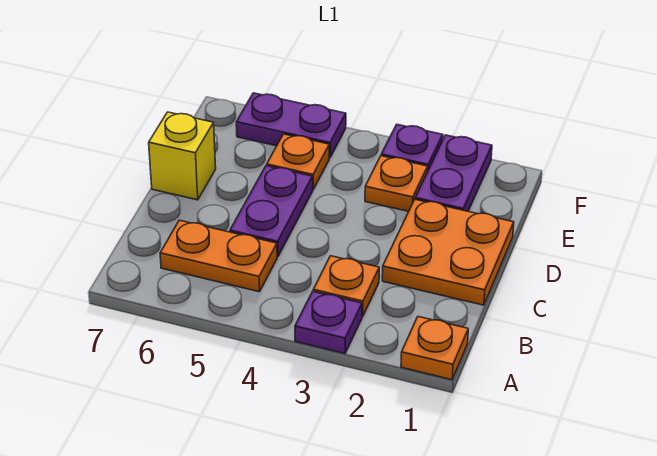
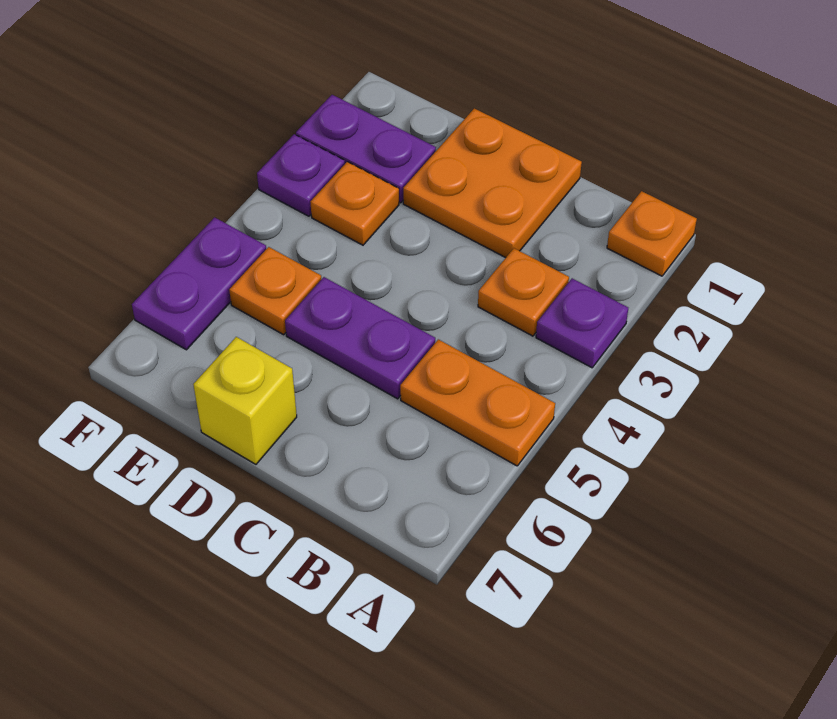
orange plate B5:B6 level 1 -> orange plate A5:B5 level 1

